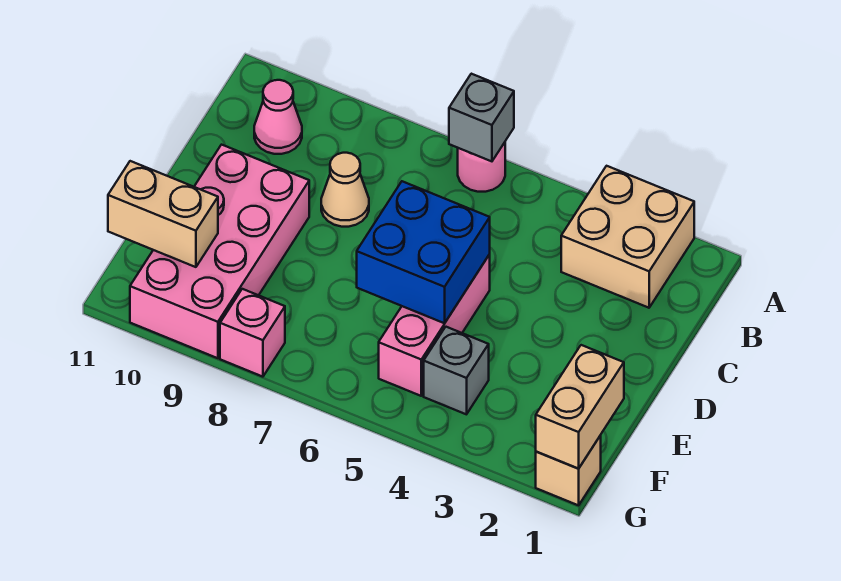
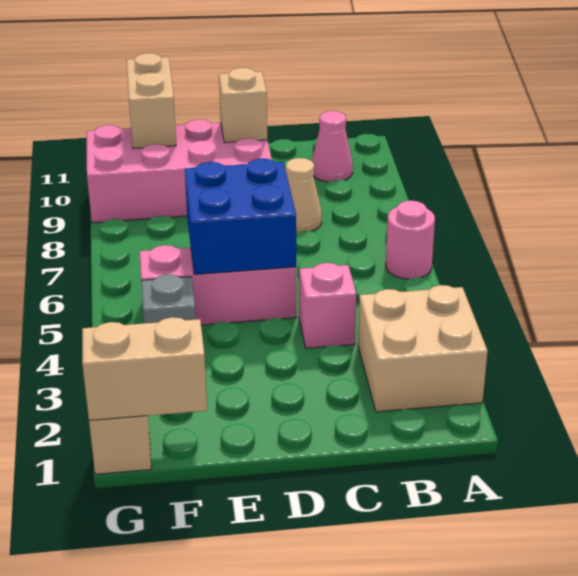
grey brick A6 level 2 -> none
none -> tan brick D10 level 2
pink brick G8 level 1 -> pink brick C4 level 1

